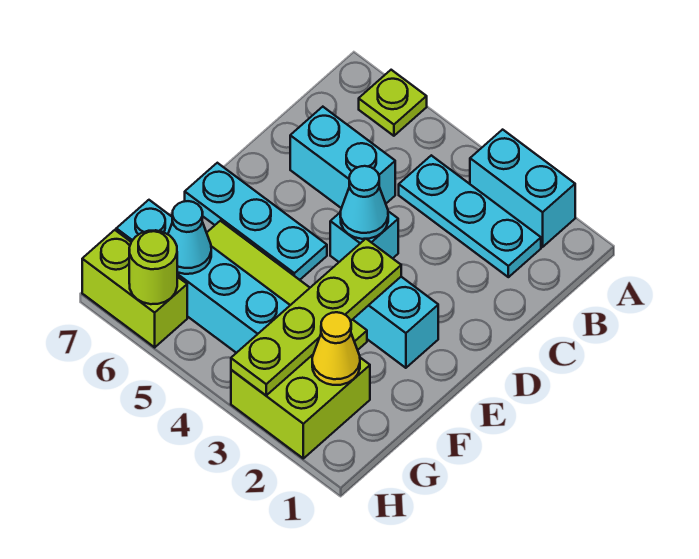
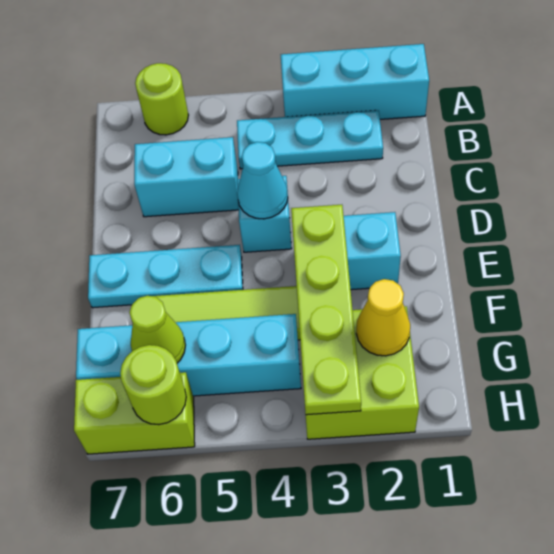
cyan brick A2:A3 level 1 -> cyan brick A1:A3 level 1
lime plate A6 level 1 -> lime round brick A6 level 1
cyan cone G6 level 2 -> lime cone G6 level 2

